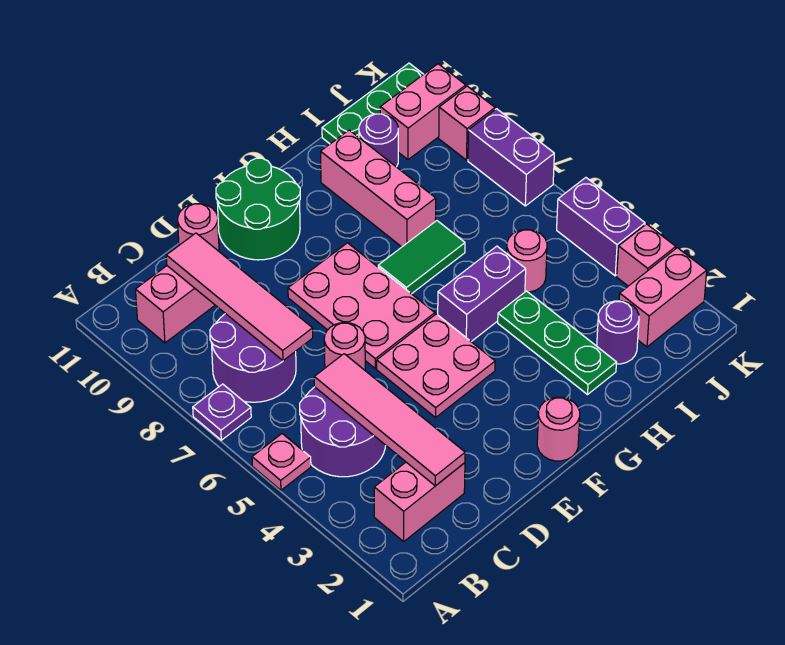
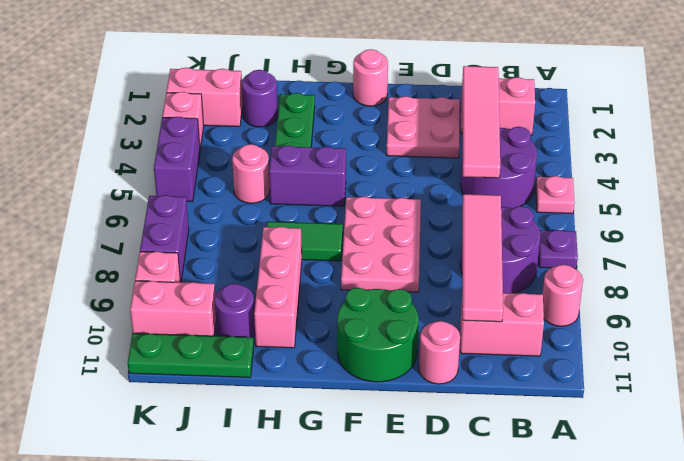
pink round brick D6 level 1 -> pink round brick A9 level 1
pink plate E4:F5 level 1 -> pink plate D2:E3 level 1

